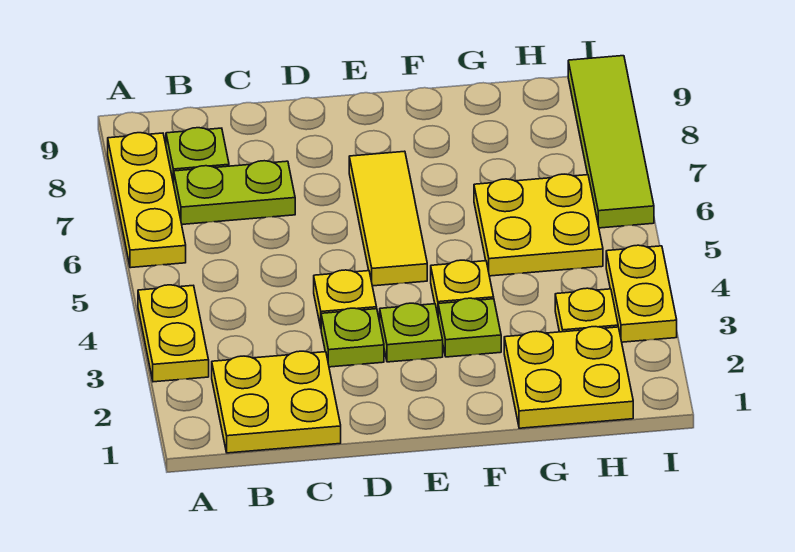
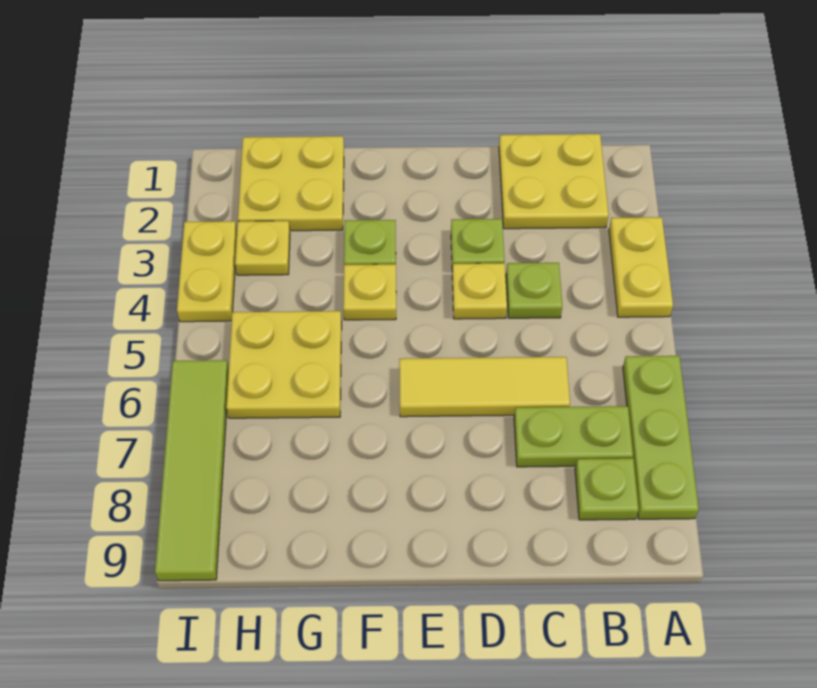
yellow plate A6:A8 level 1 -> lime plate A6:A8 level 1
lime plate E3 level 1 -> lime plate C4 level 1
yellow tile E5:E7 level 1 -> yellow tile C6:E6 level 1

